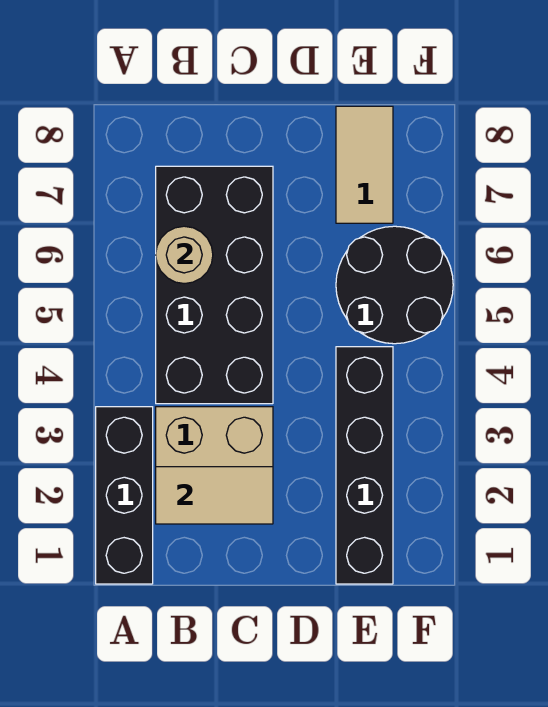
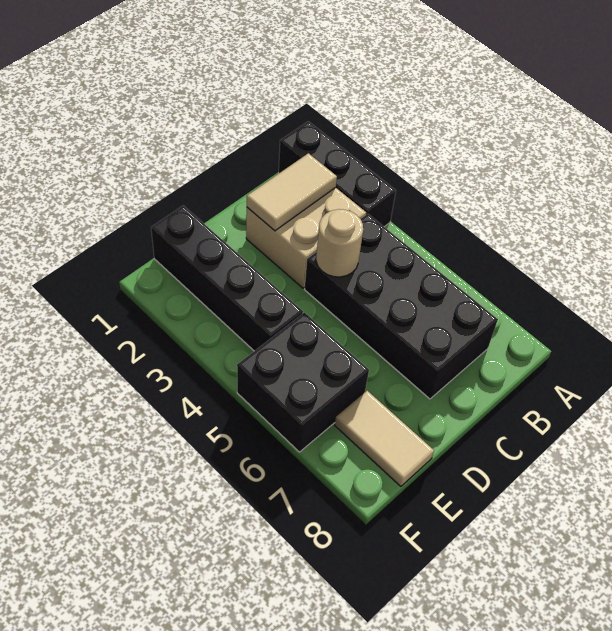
tan round brick B6 level 2 -> tan round brick C4 level 2
black round brick E5:F6 level 1 -> black brick E5:F6 level 1

